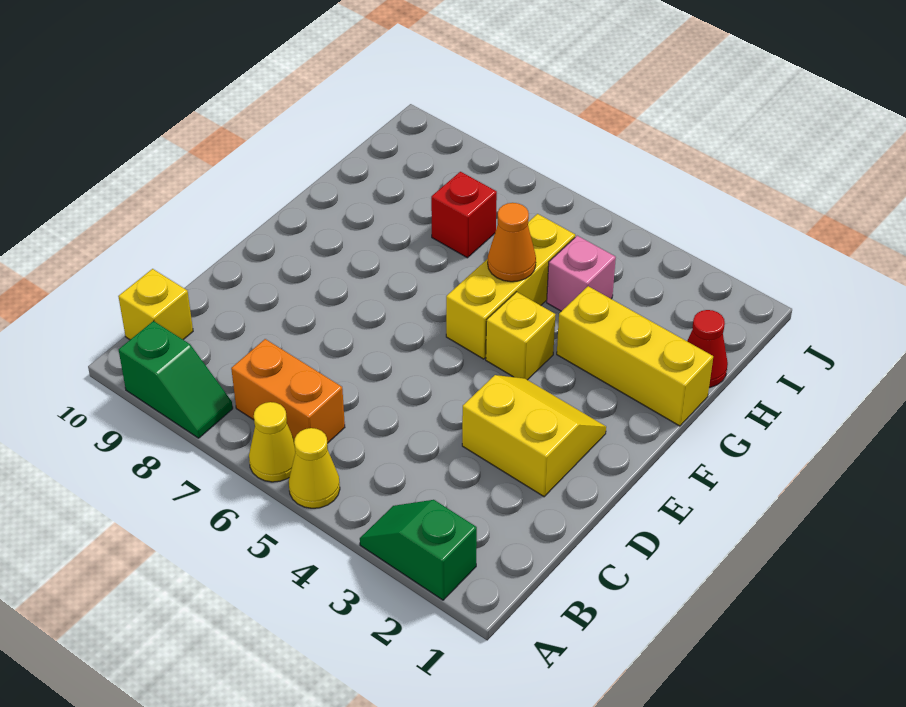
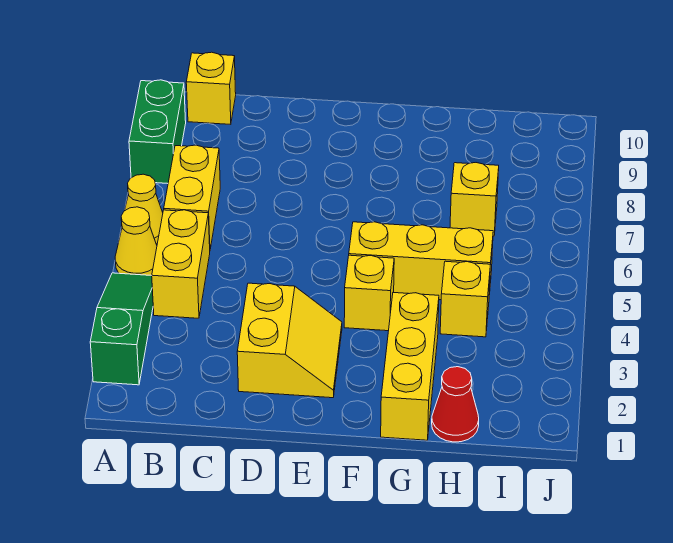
green slope A2:A3 level 1 top 2 -> green slope A2:A4 level 1 top 2
green slope A8:A9 level 1 top 9 -> green brick A8:A9 level 1
none -> yellow brick B4:B5 level 1
orange brick B6:B7 level 1 -> yellow brick B6:B7 level 1
orange cone G5 level 2 -> none
pink brick H4 level 1 -> yellow brick H4 level 1
red brick H7 level 1 -> yellow brick H7 level 1

